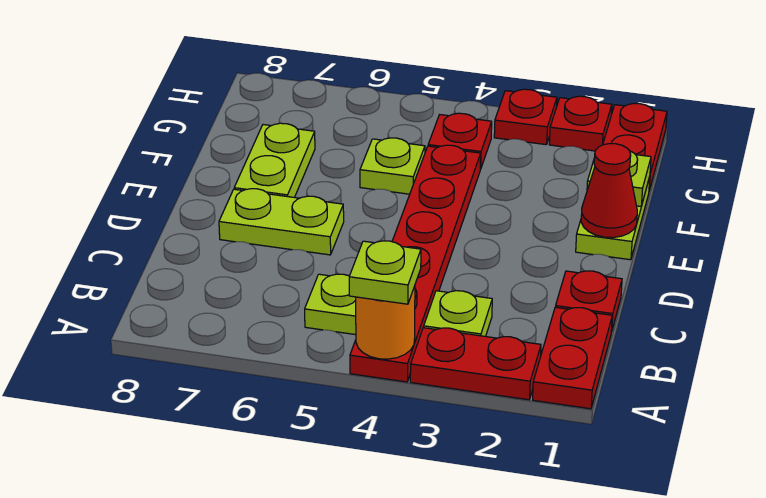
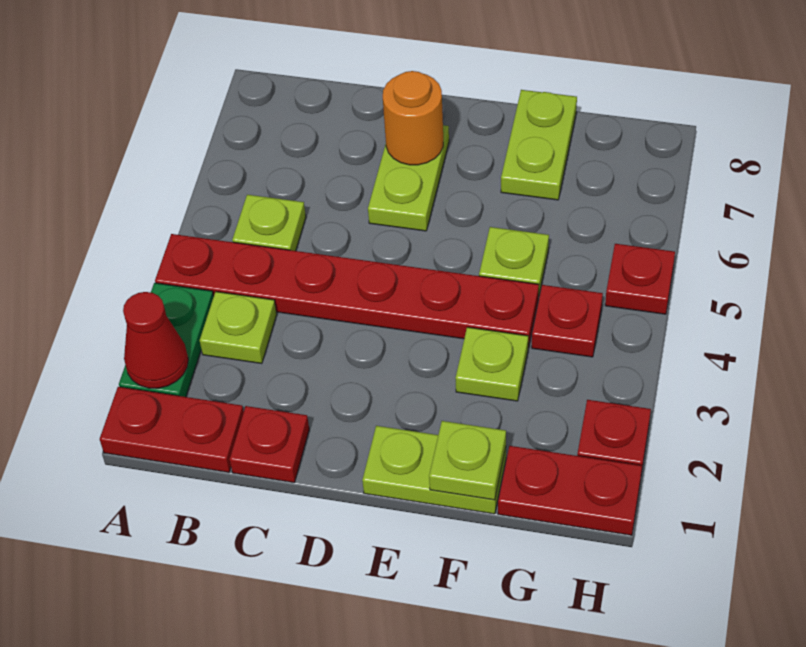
red plate A2:A3 level 1 -> green plate A2:A3 level 1
orange round brick A4 level 2 -> orange round brick D7 level 2
lime plate A4 level 3 -> lime plate F3 level 1
red cone E1 level 2 -> red cone A2 level 2
lime plate E7:F7 level 1 -> lime plate F7:F8 level 1
red plate H3 level 1 -> red plate H5 level 1

